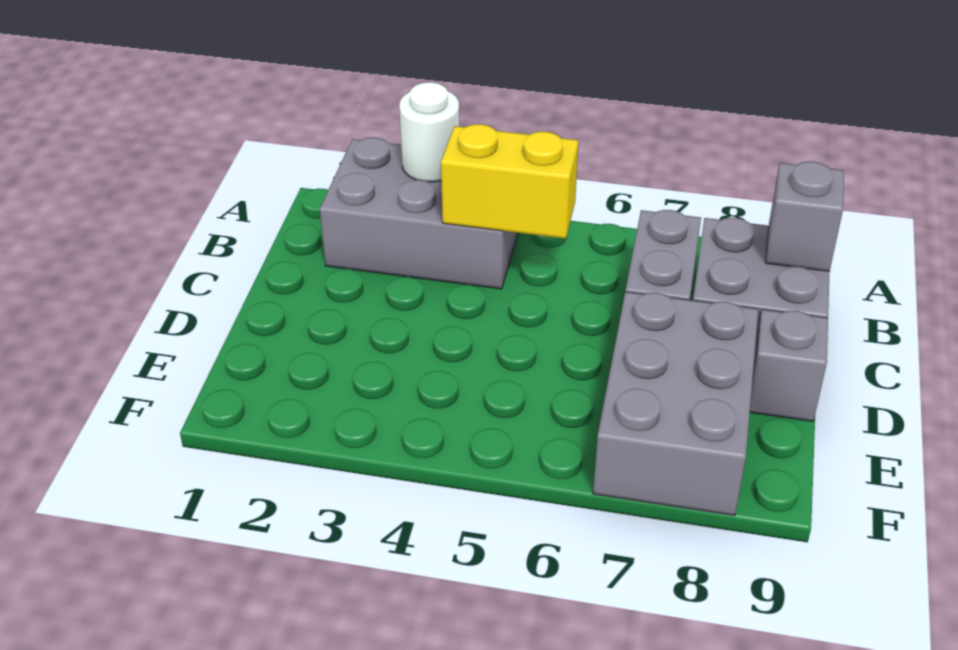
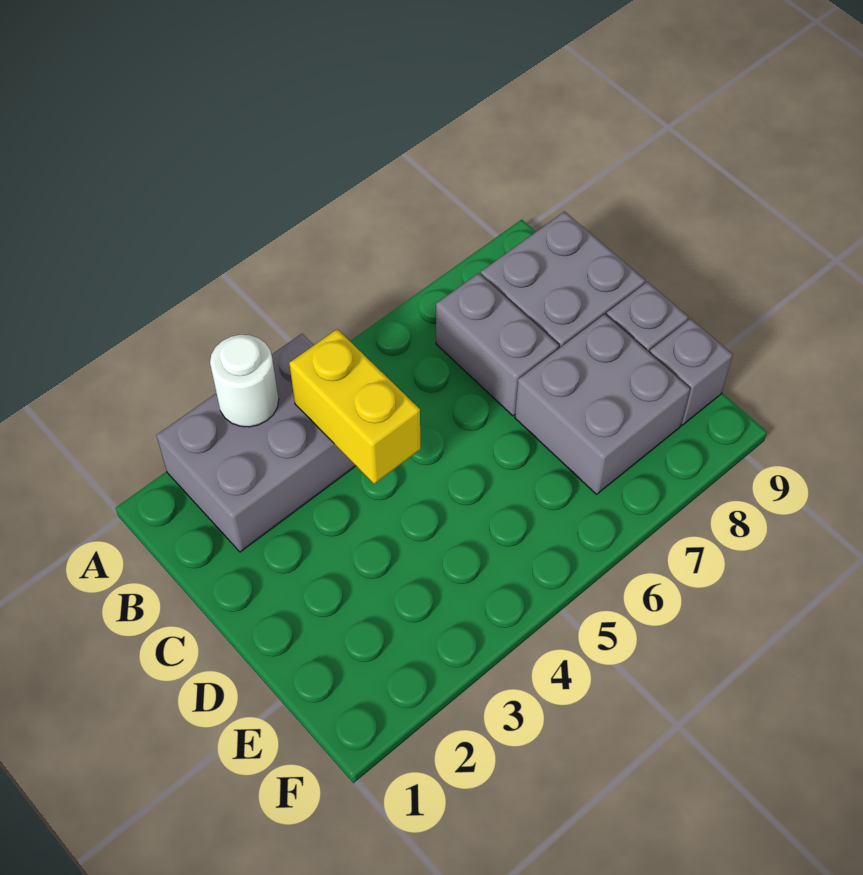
yellow brick B4:B5 level 2 -> yellow brick B4:C4 level 2
grey brick B9 level 2 -> grey brick E9 level 1
grey brick D7:F8 level 1 -> grey brick D7:E8 level 1

